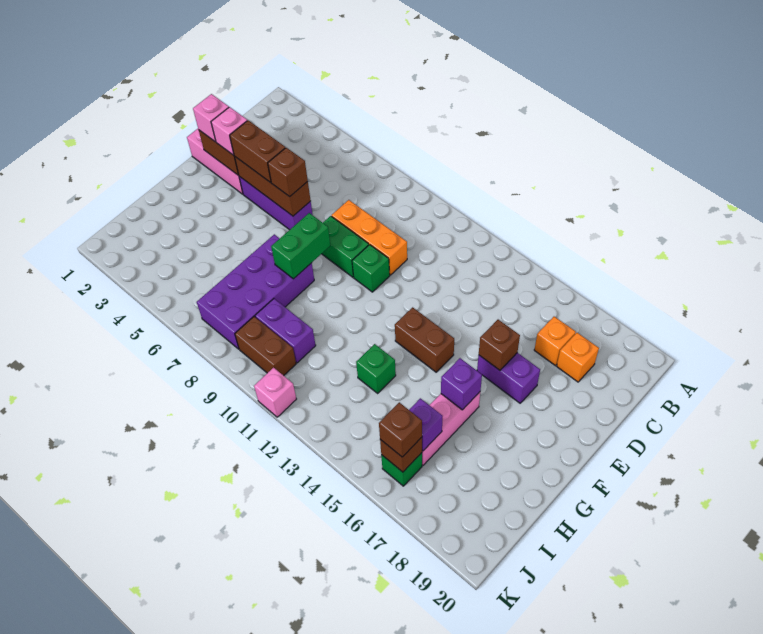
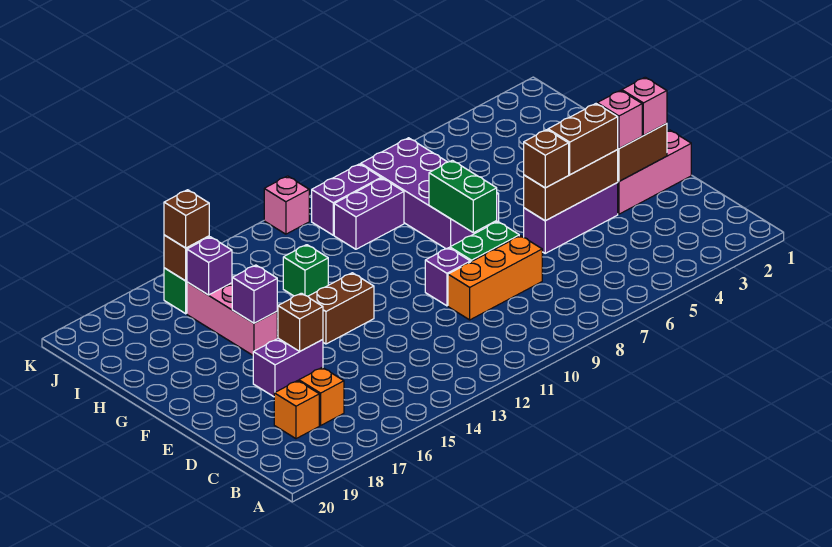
green brick E10 level 1 -> purple brick E10 level 1
brown brick J9:J10 level 1 -> purple brick J9:J10 level 1

